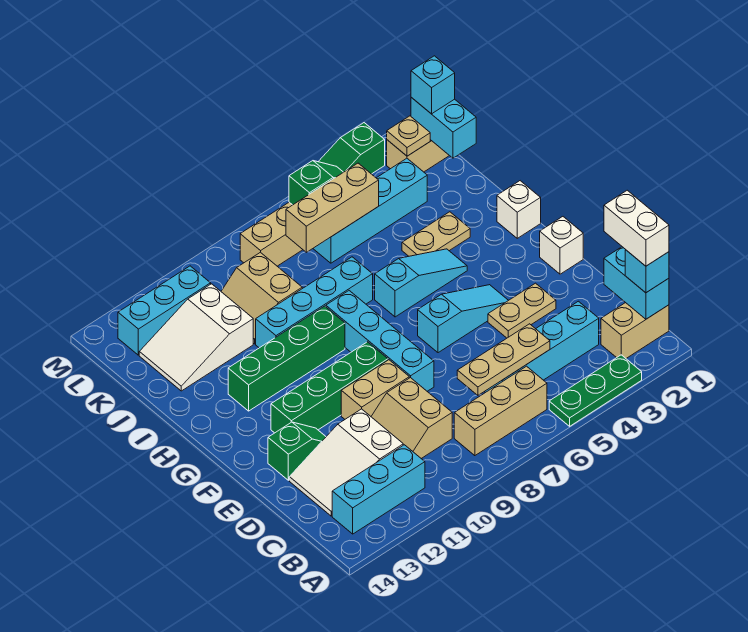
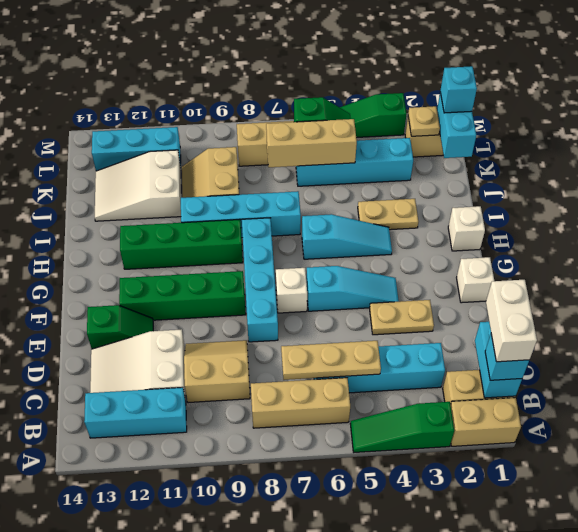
green plate A3:A5 level 1 -> green slope A3:A5 level 1 top 3
tan slope C9:D10 level 1 top 9 -> tan slope C9:D10 level 1 top C
tan brick E9:E10 level 1 -> tan brick A1:A2 level 1
none -> white brick F7 level 1

